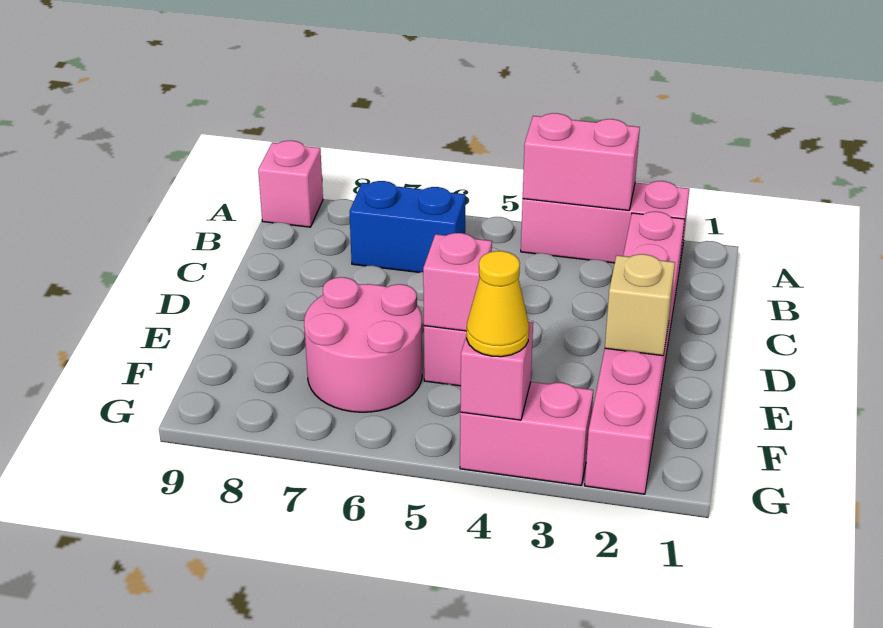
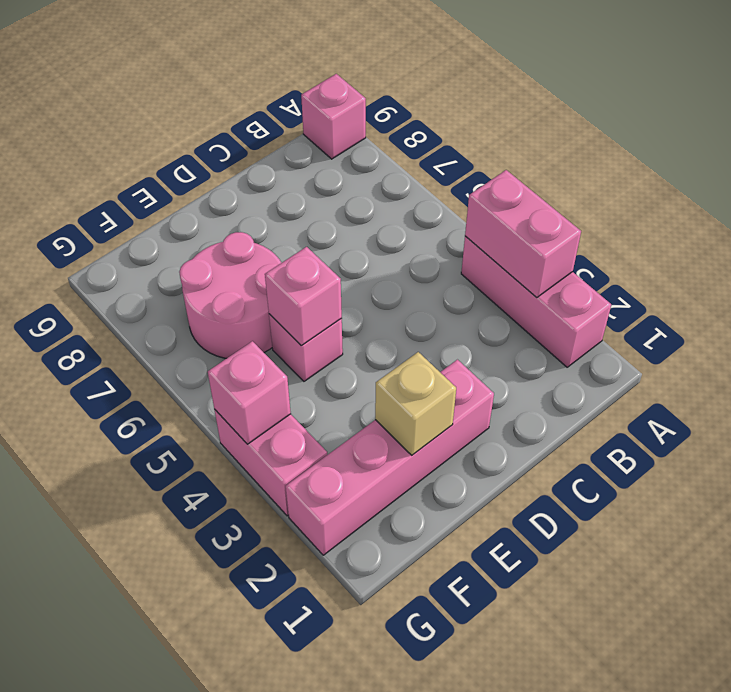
pink brick B2:G2 level 1 -> pink brick D2:G2 level 1
blue brick B6:B7 level 1 -> none
yellow cone G4 level 3 -> none

